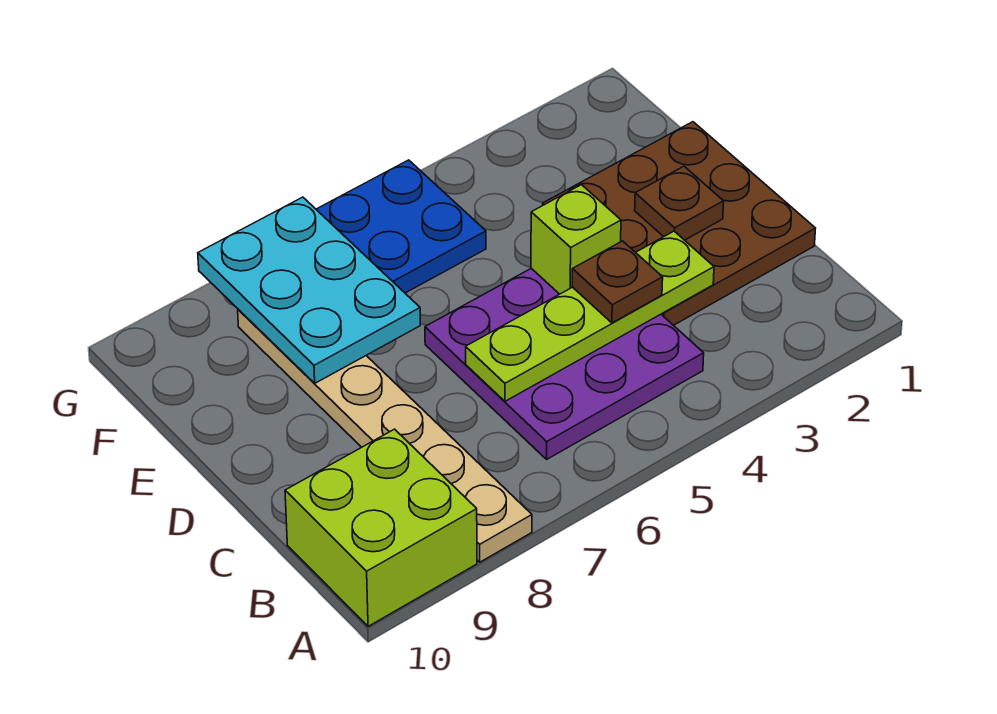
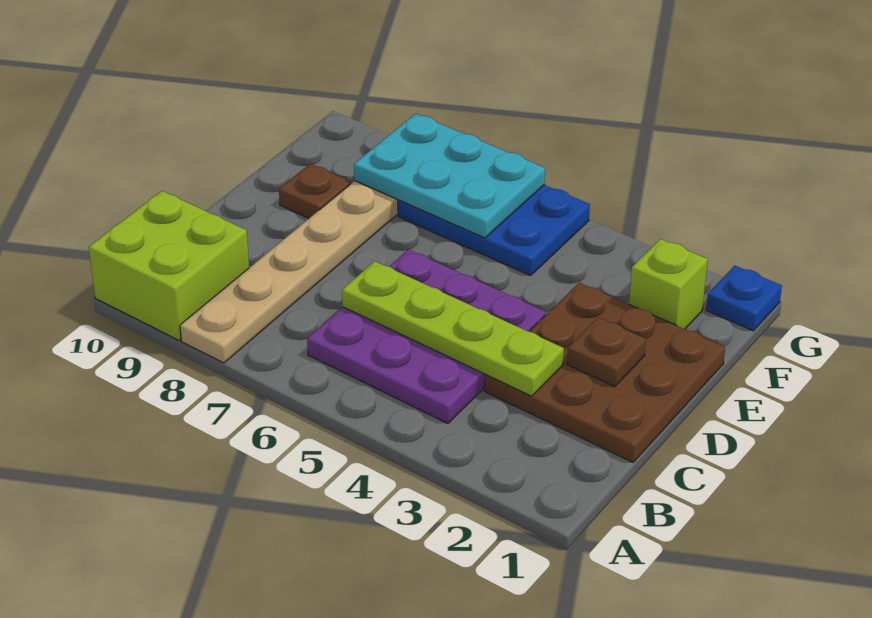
brown plate C4 level 3 -> brown plate E9 level 1
lime brick D4 level 2 -> lime brick F2 level 1
cyan plate E7:G8 level 2 -> cyan plate F6:G8 level 2
none -> blue plate G1 level 1

